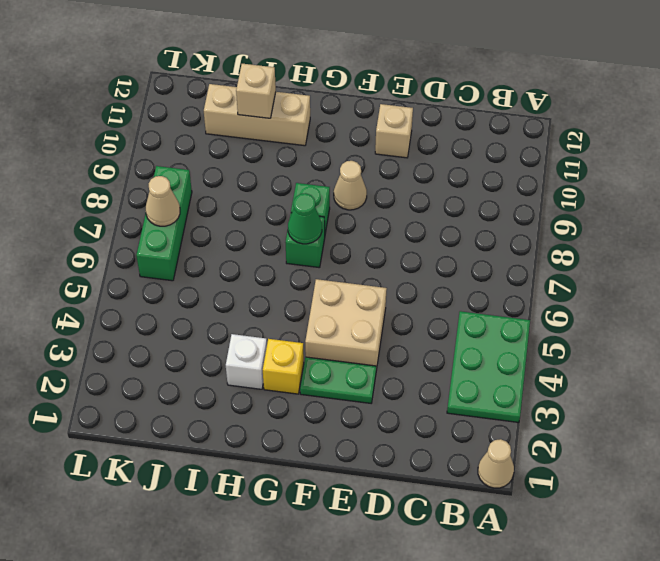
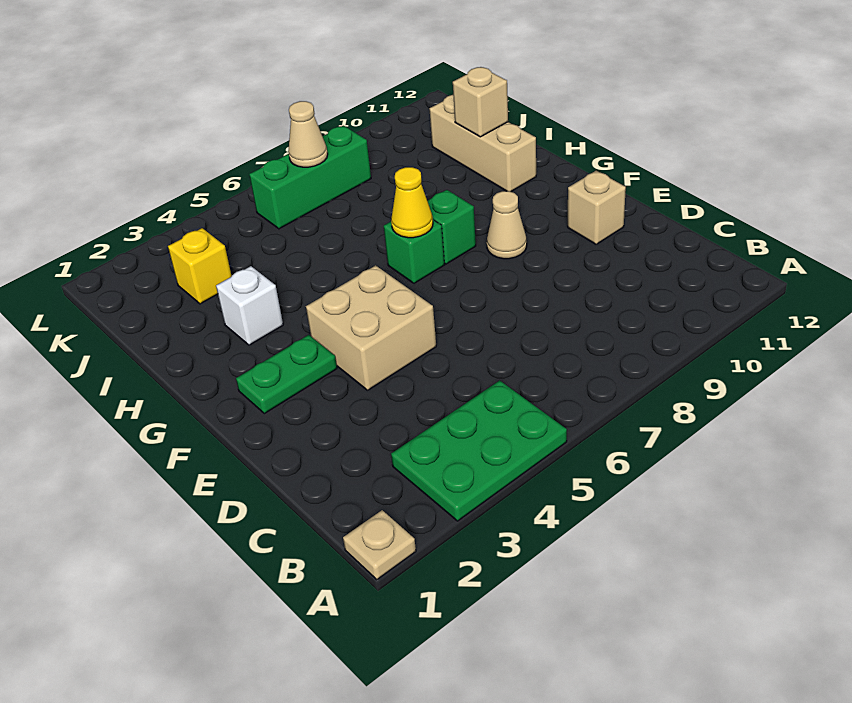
tan cone A1 level 1 -> tan plate A1 level 1
green plate E3:F3 level 1 -> green plate F2:F3 level 1
yellow brick G3 level 1 -> yellow brick J3 level 1
green cone G7 level 2 -> yellow cone G7 level 2

